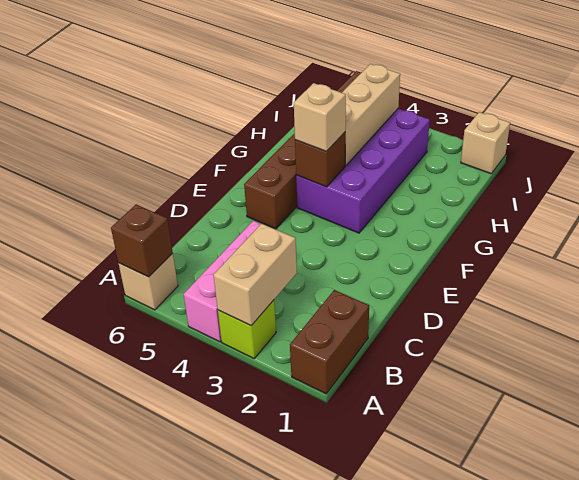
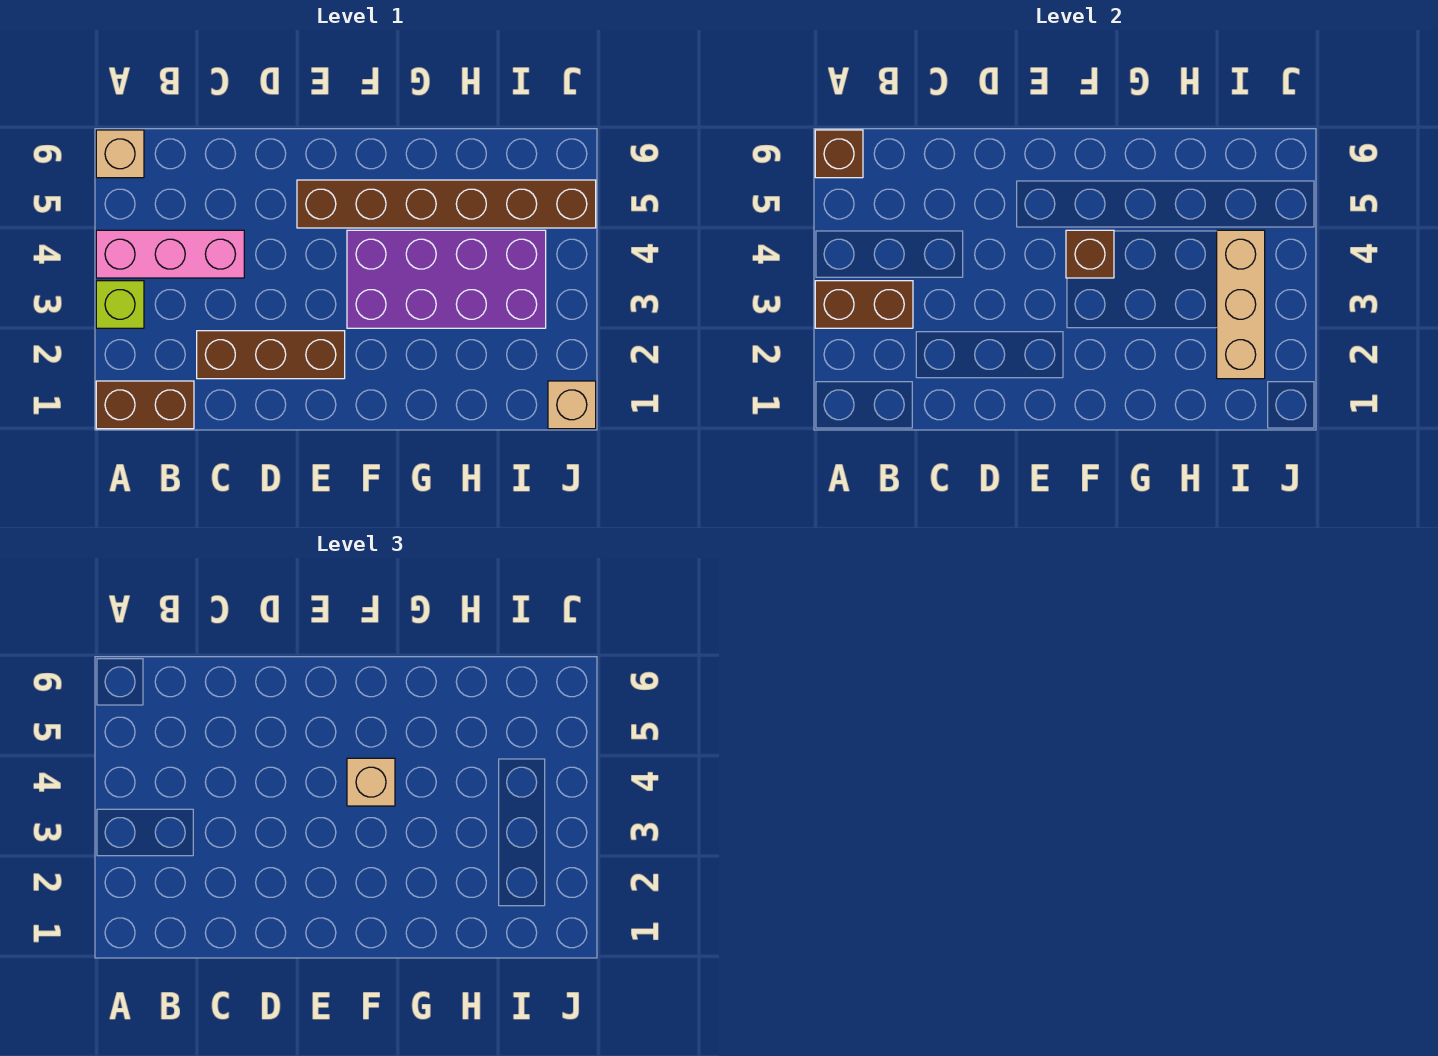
tan brick A3:B3 level 2 -> brown brick A3:B3 level 2
none -> brown brick C2:E2 level 1
tan brick G4:I4 level 2 -> tan brick I2:I4 level 2

